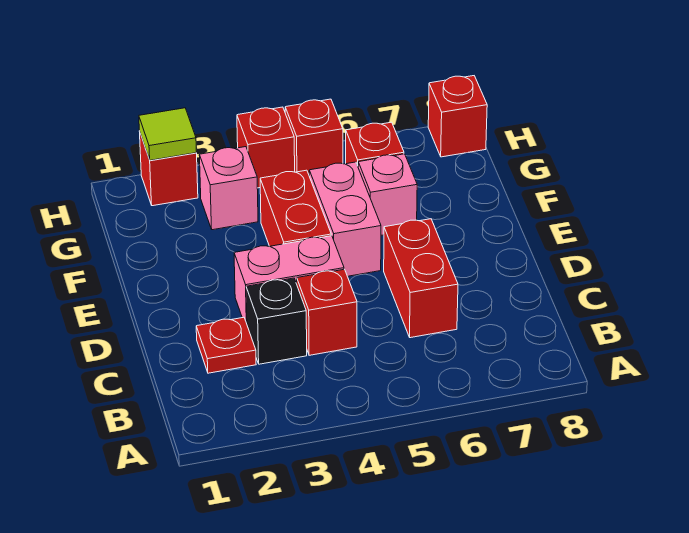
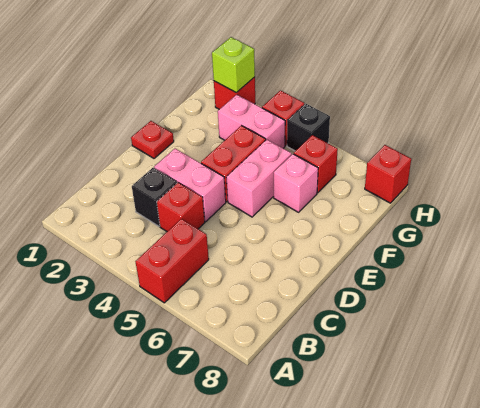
red plate C2 level 1 -> red plate E1 level 1
red brick C6:D6 level 1 -> red brick A5:B5 level 1
pink brick G3 level 1 -> pink brick G3:G4 level 1
lime tile H2 level 2 -> lime brick H2 level 2
red brick H5 level 1 -> black brick H5 level 1

